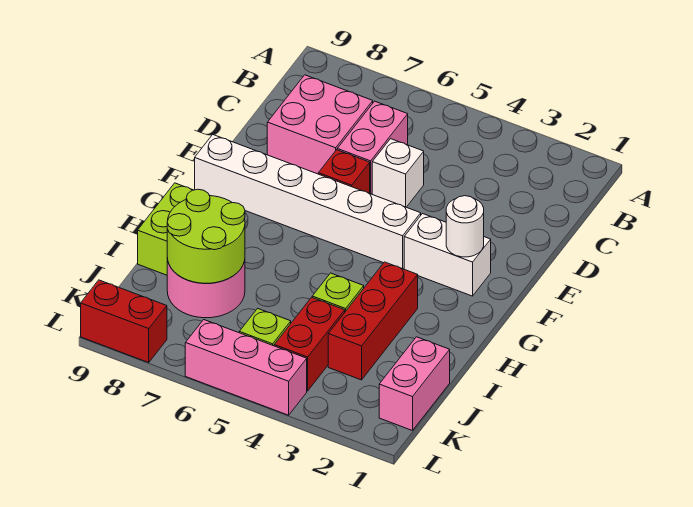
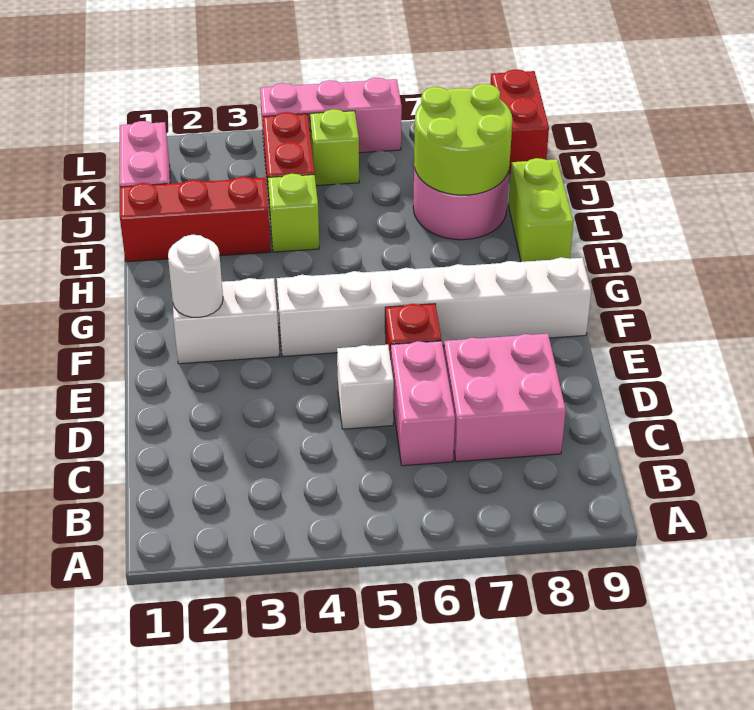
red brick H3:J3 level 1 -> red brick I1:I3 level 1
red brick L8:L9 level 1 -> red brick K9:L9 level 1

